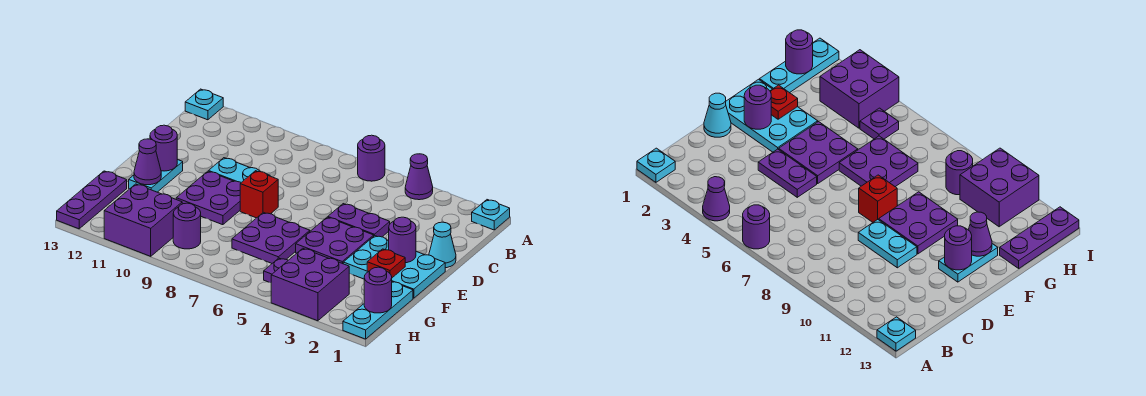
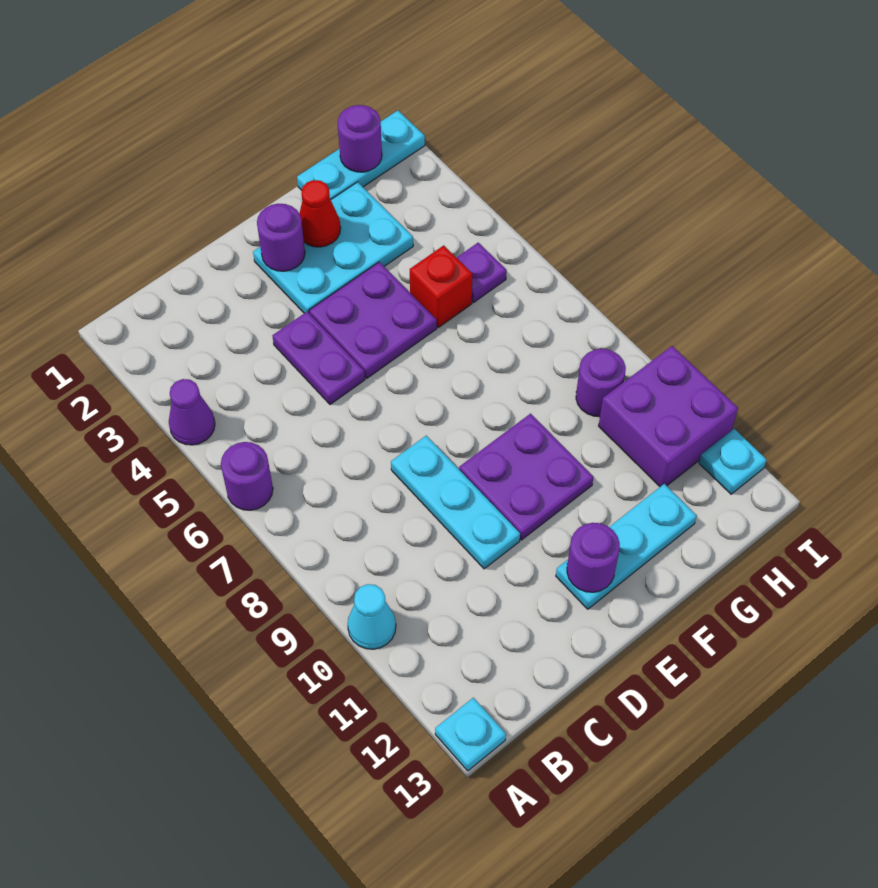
cyan plate A1 level 1 -> cyan plate I12 level 1
cyan cone D1 level 1 -> cyan cone A10 level 1
cyan plate D9:D10 level 1 -> cyan plate D8:D10 level 1
cyan plate E1:F3 level 1 -> cyan plate E2:G3 level 1
red brick E8 level 1 -> red brick G5 level 1
cyan plate E12:F12 level 1 -> cyan plate E12:G12 level 1
red plate F2 level 2 -> red cone F2 level 2
purple plate F6:G7 level 1 -> none
purple cone F12 level 2 -> none
purple plate G13:I13 level 1 -> none
purple brick H3:I4 level 1 -> none

